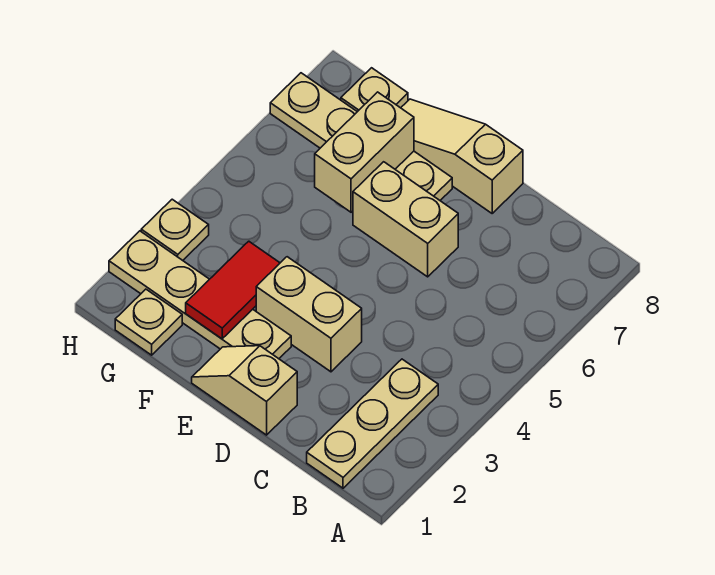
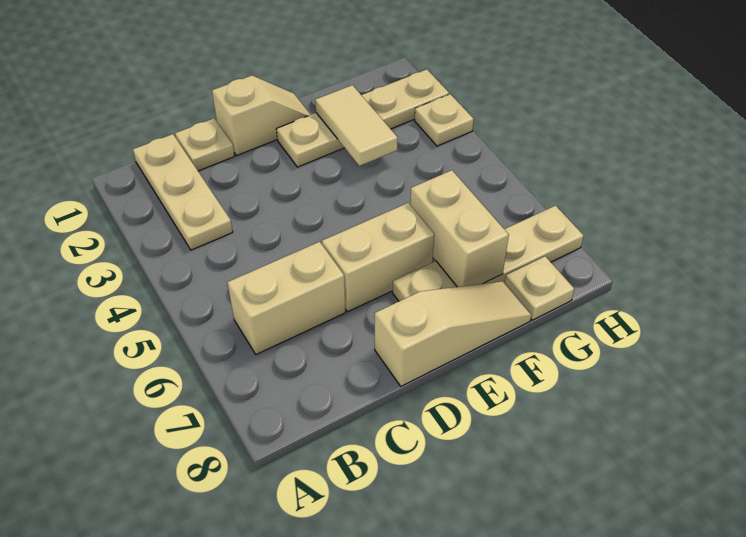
tan brick D3:E3 level 1 -> tan brick B6:C6 level 1
red tile F2:F3 level 2 -> tan tile F2:F3 level 2
tan plate G1 level 1 -> tan plate C1 level 1

